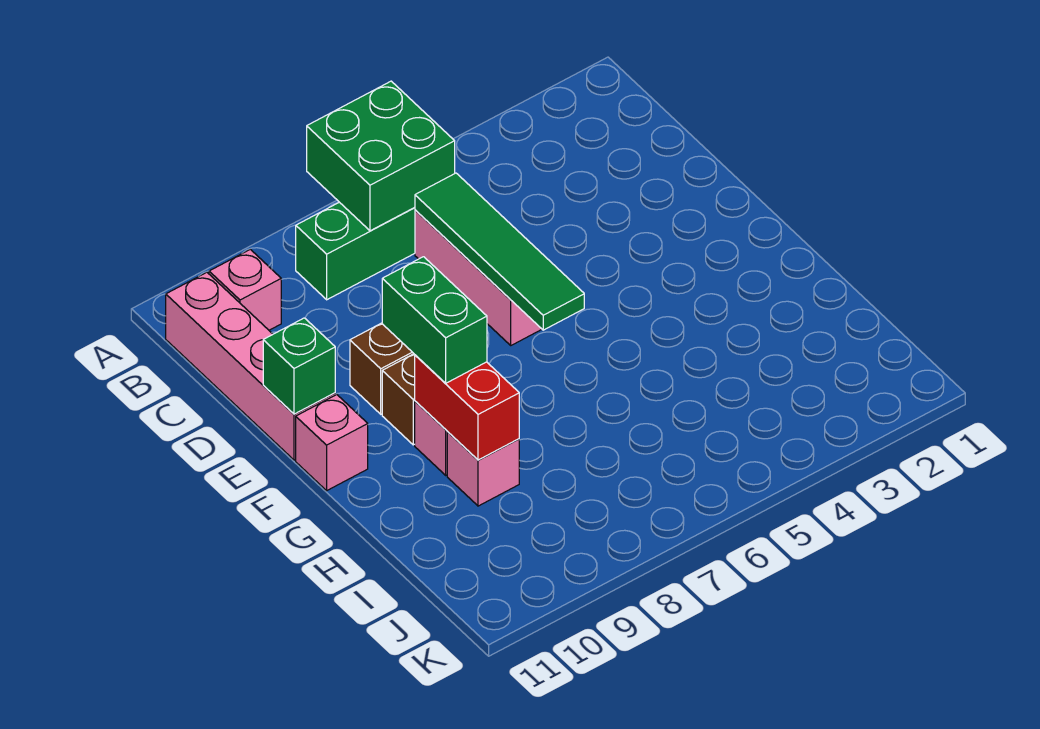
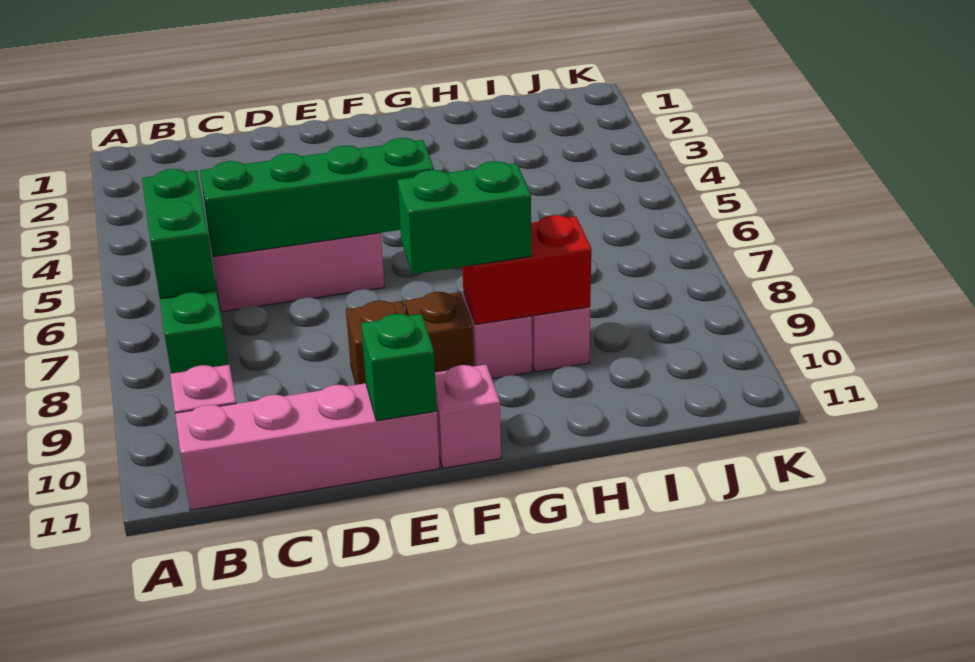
green brick A6:B7 level 2 -> green brick B6:B7 level 2
green tile C6:F6 level 2 -> green brick C6:F6 level 2

